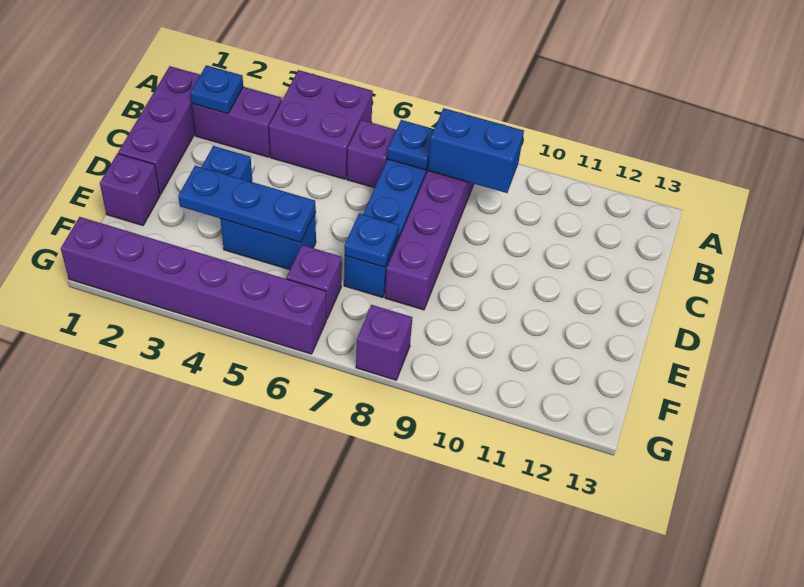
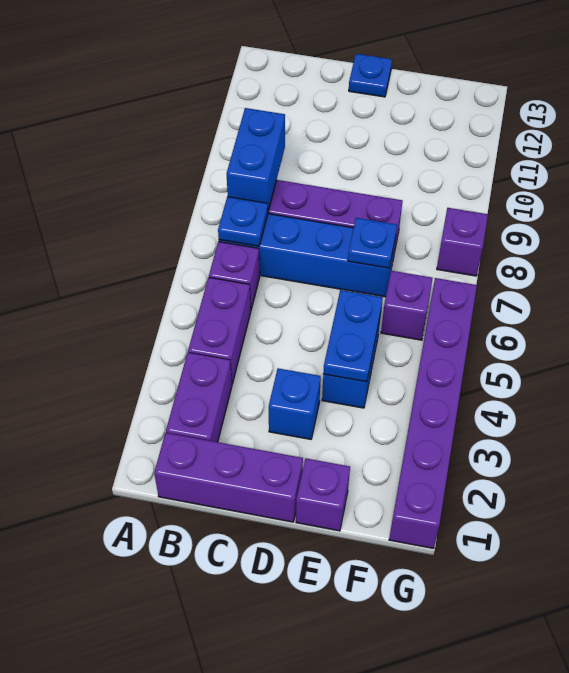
purple brick A4:B5 level 1 -> purple brick B4:B5 level 1
blue plate B2 level 2 -> blue plate D13 level 1
blue plate E3:E5 level 2 -> blue plate E4:E5 level 2

